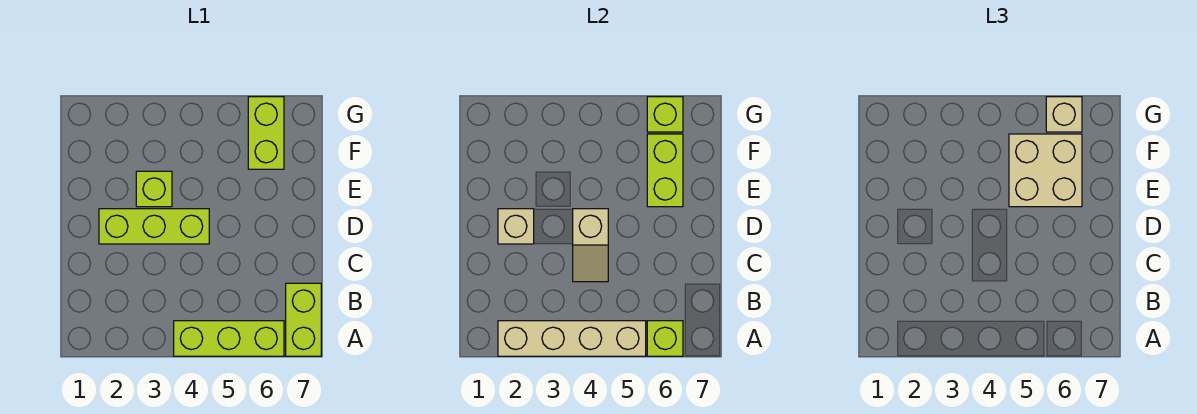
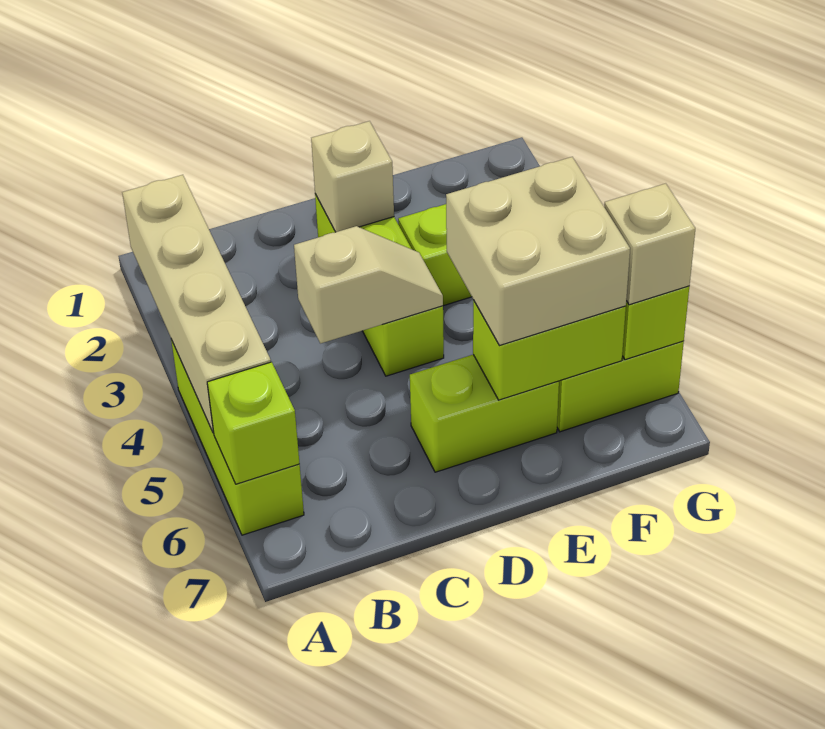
lime brick A7:B7 level 1 -> lime brick D6:E6 level 1
tan slope C4:D4 level 2 top D -> tan slope C4:D4 level 2 top C

